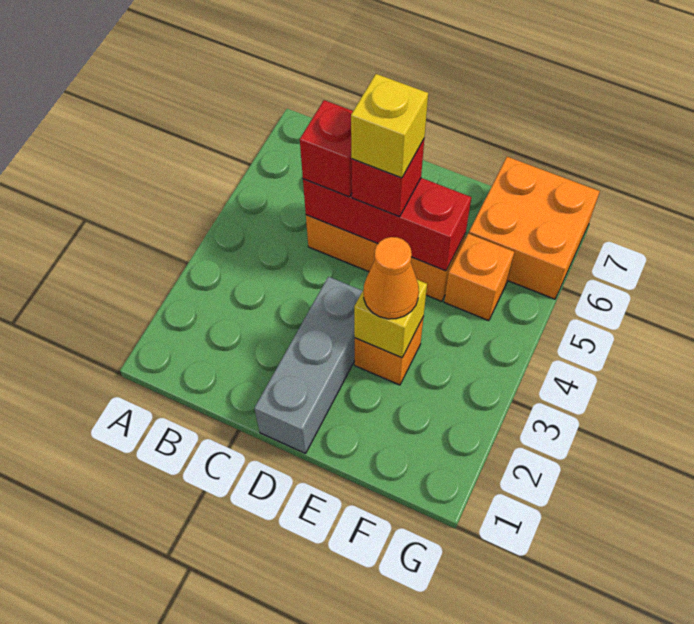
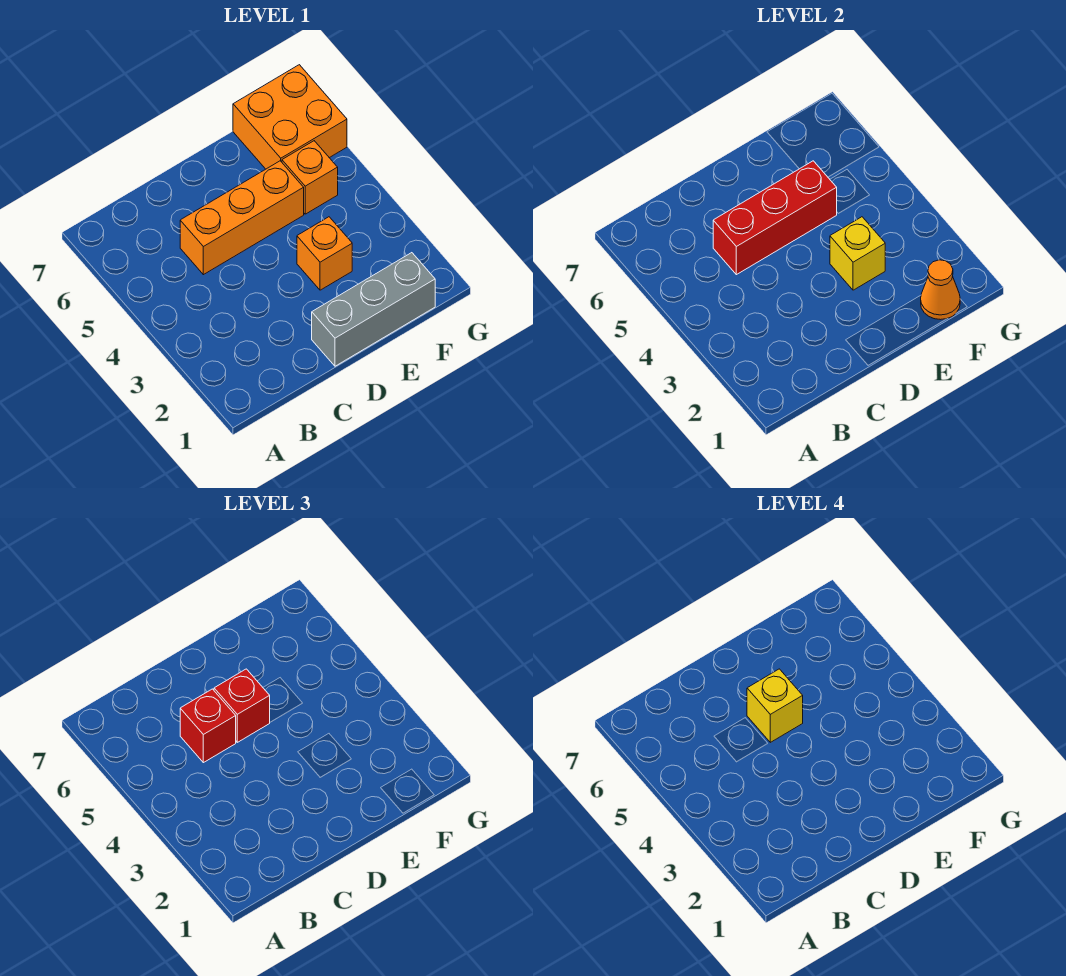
grey brick D1:D3 level 1 -> grey brick D1:F1 level 1
orange cone E3 level 3 -> orange cone F1 level 2

